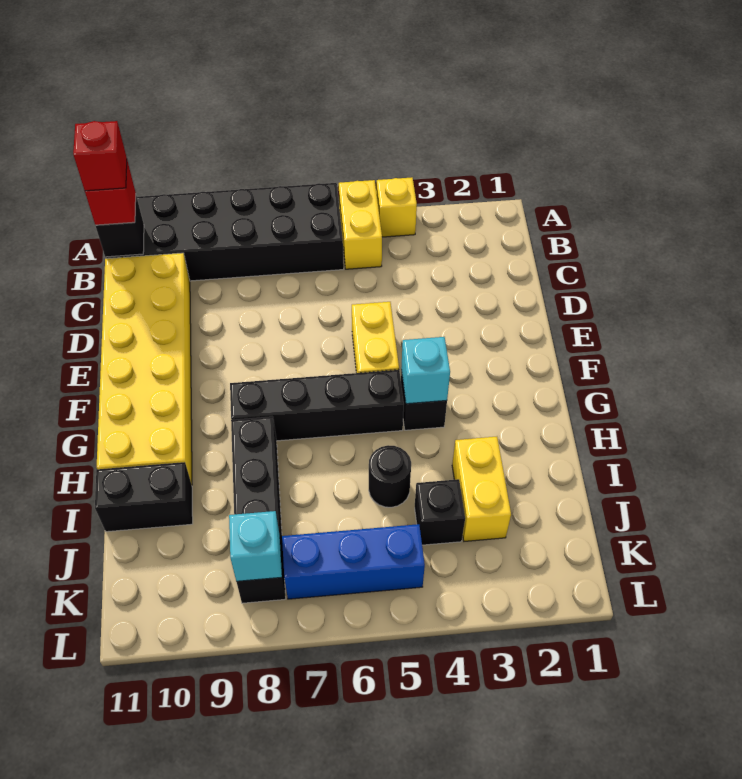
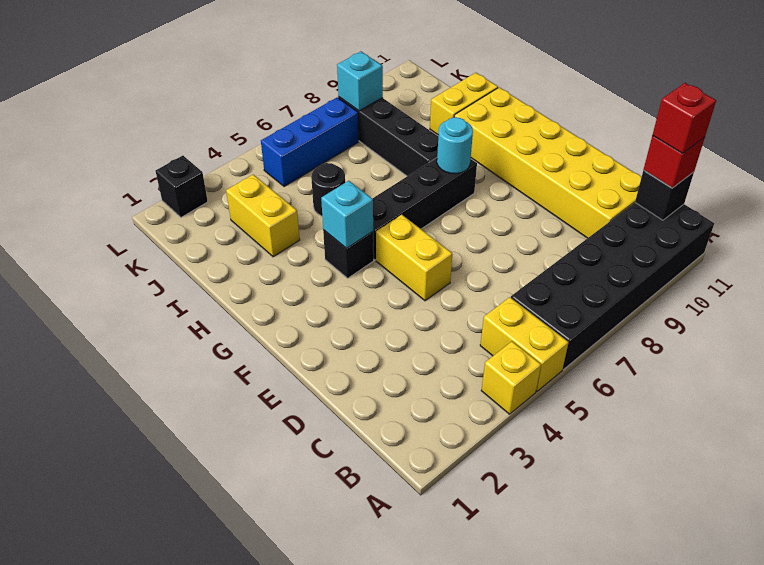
none -> cyan round brick G8 level 2
black brick I10:I11 level 1 -> yellow brick I10:I11 level 1
black brick J4 level 1 -> black brick L2 level 1

